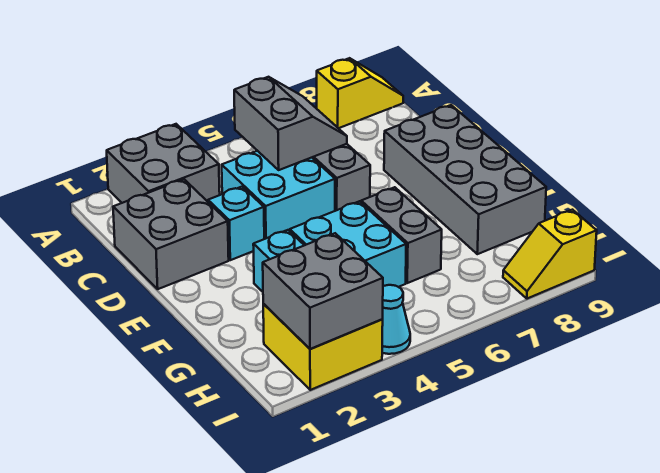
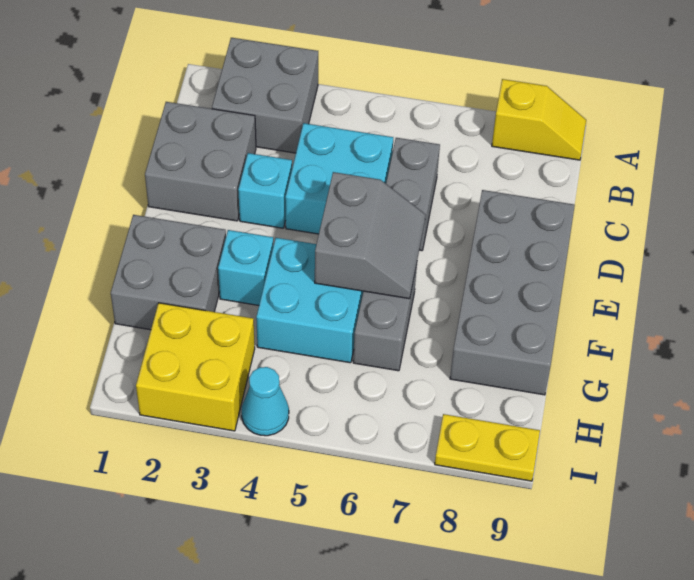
grey slope B5:C6 level 2 top 5 -> grey slope E5:F6 level 2 top 5
grey brick H2:I3 level 2 -> grey brick F1:G2 level 1
yellow slope I8:I9 level 1 top 9 -> yellow plate I8:I9 level 1

